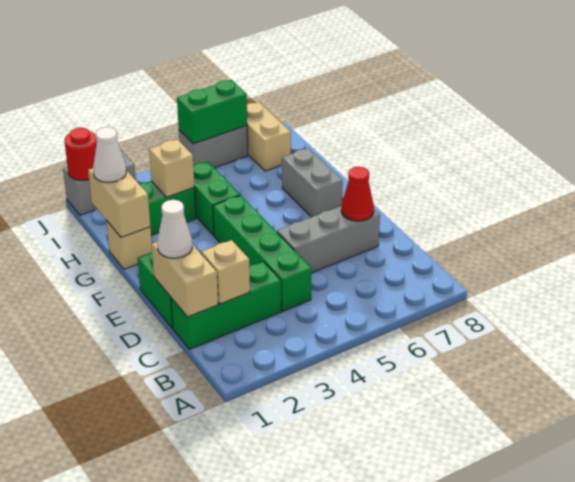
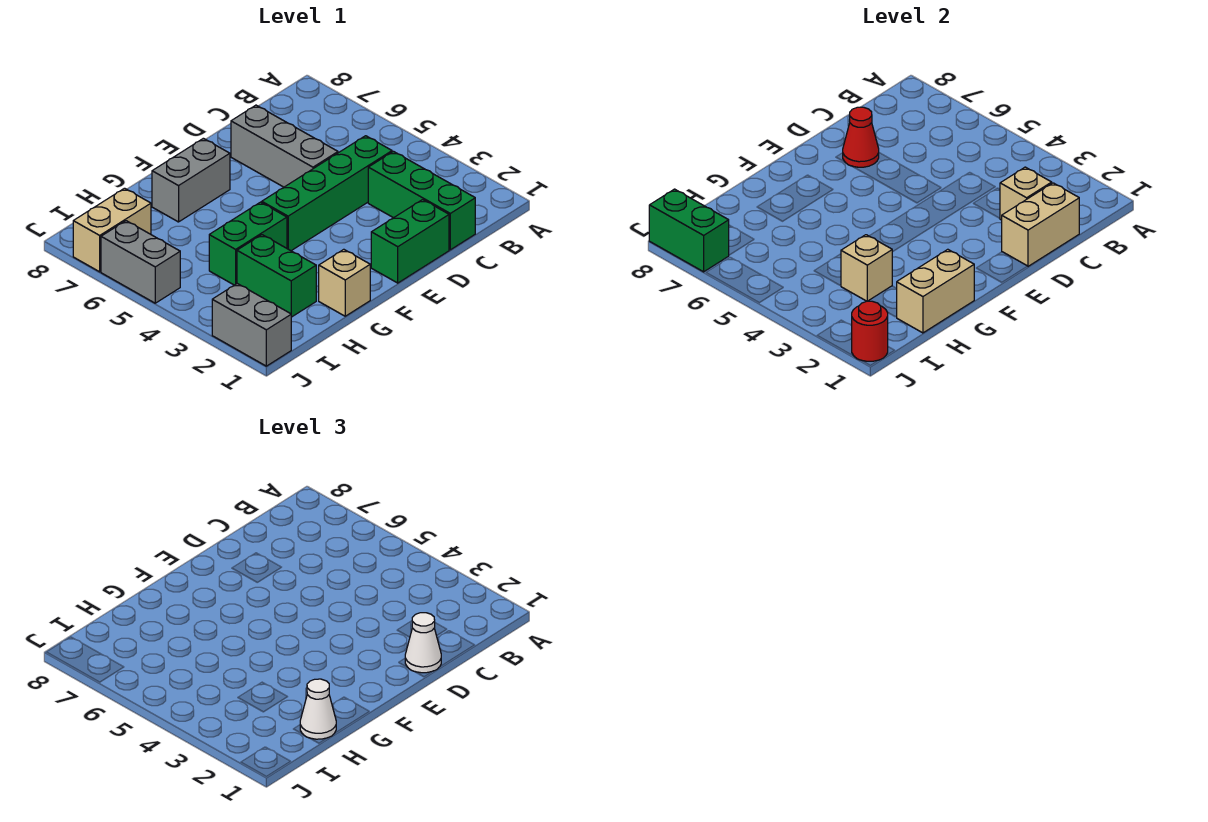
green brick J5:J6 level 2 -> green brick J7:J8 level 2

